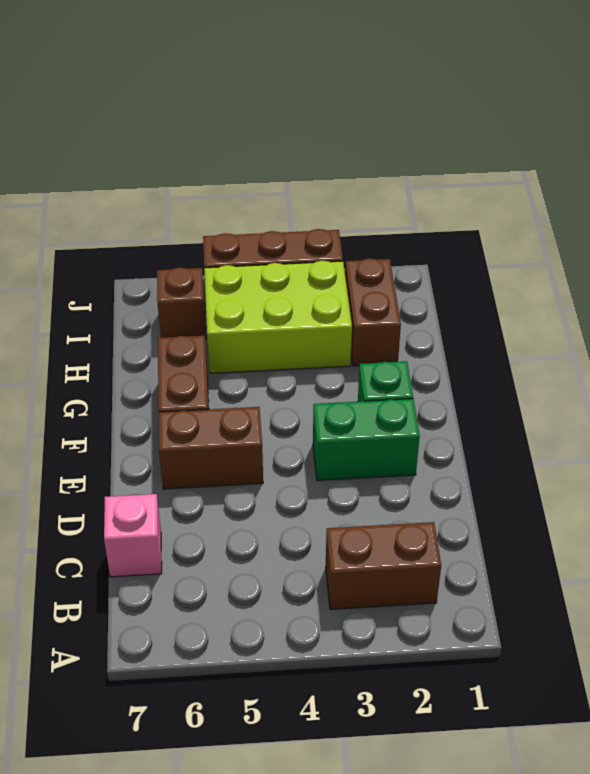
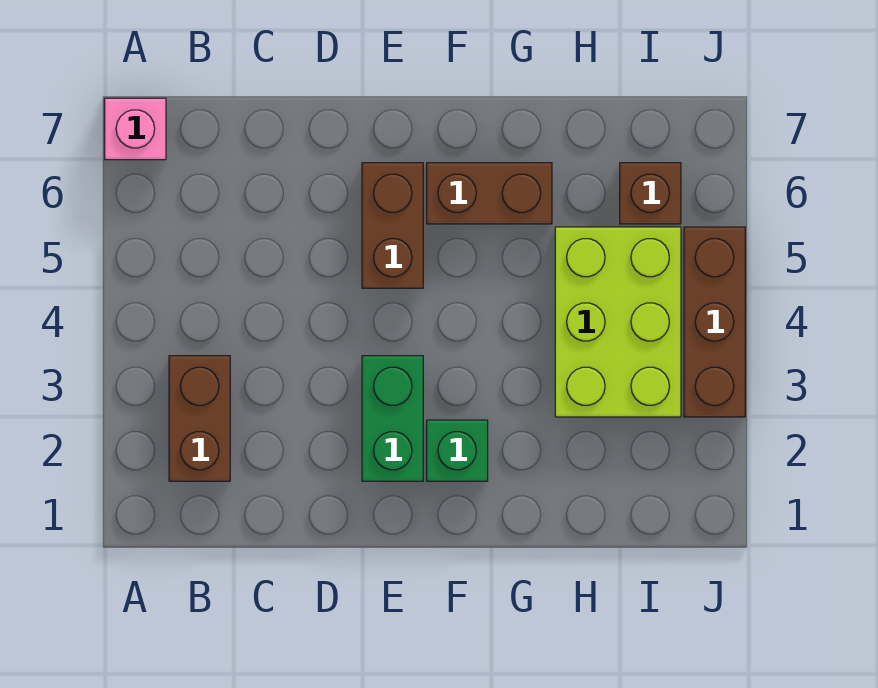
pink brick C7 level 1 -> pink brick A7 level 1
brown brick H2:I2 level 1 -> none

